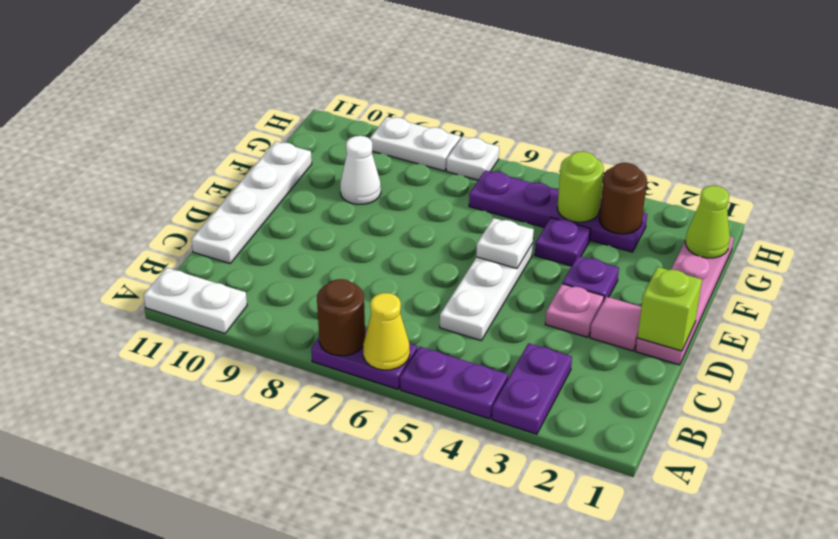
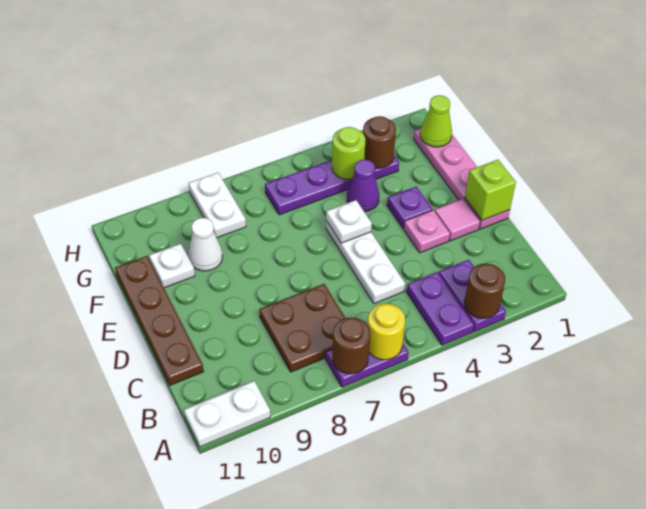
none -> brown round brick A3 level 2
purple plate A4:A5 level 1 -> purple plate A4:B4 level 1
yellow cone A6 level 2 -> yellow round brick A6 level 2
none -> brown plate B7:C8 level 1
white plate C11:F11 level 1 -> brown plate C11:F11 level 1
purple plate F4 level 1 -> purple cone F4 level 1
white plate H7 level 1 -> white plate F10 level 1
white plate H8:H9 level 1 -> white plate G8:H8 level 1

